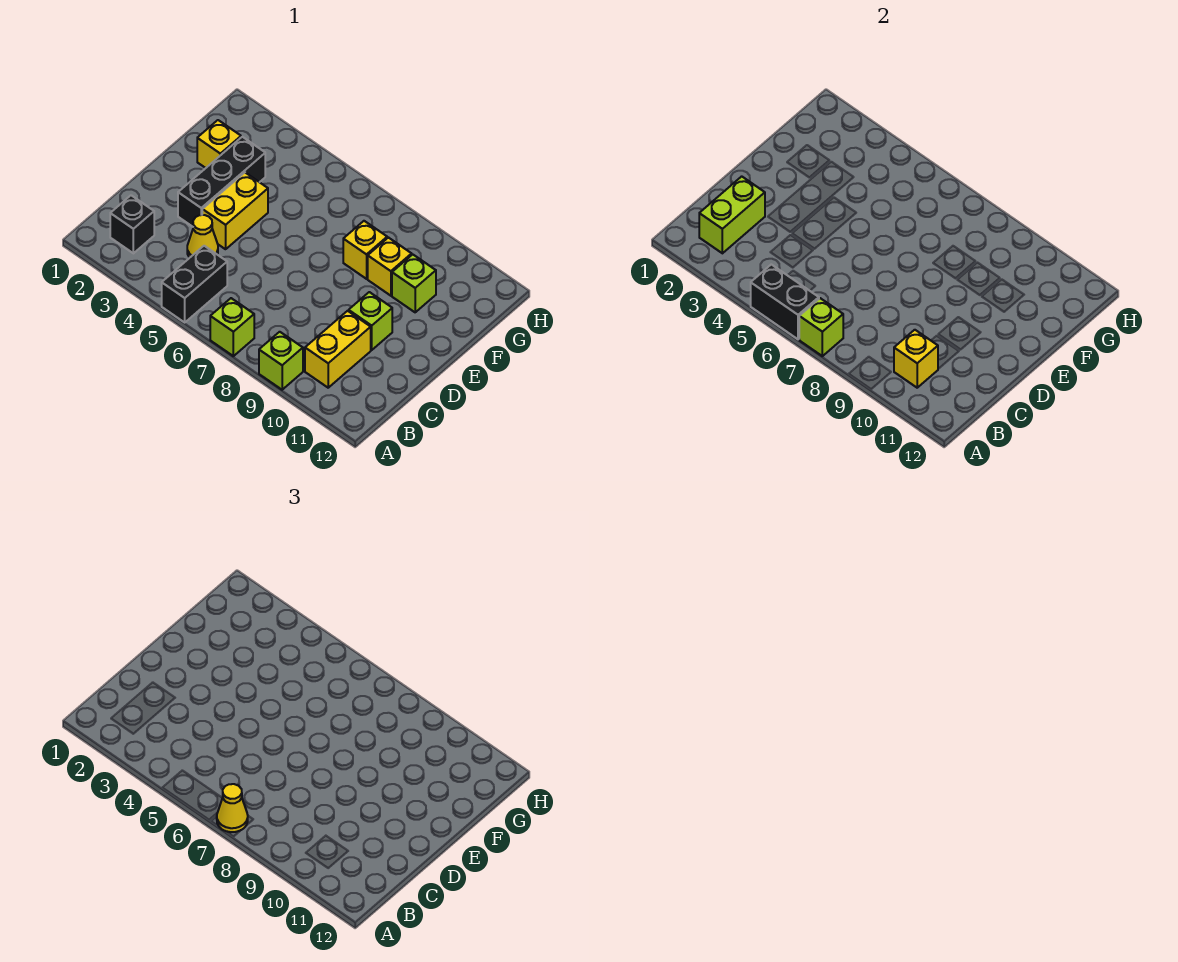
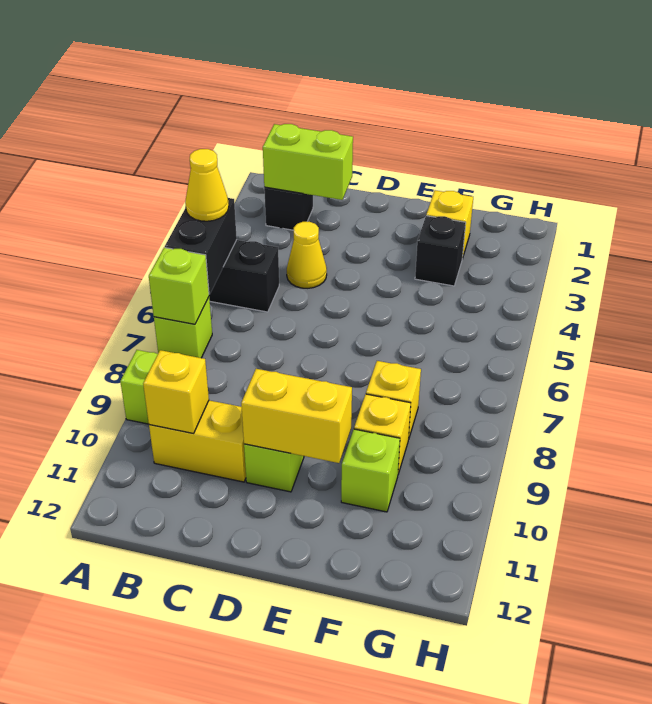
yellow cone A7 level 3 -> yellow cone A5 level 3
black brick D3:F3 level 1 -> black brick F3 level 1
yellow brick D4:E4 level 1 -> yellow brick D10:E10 level 2

